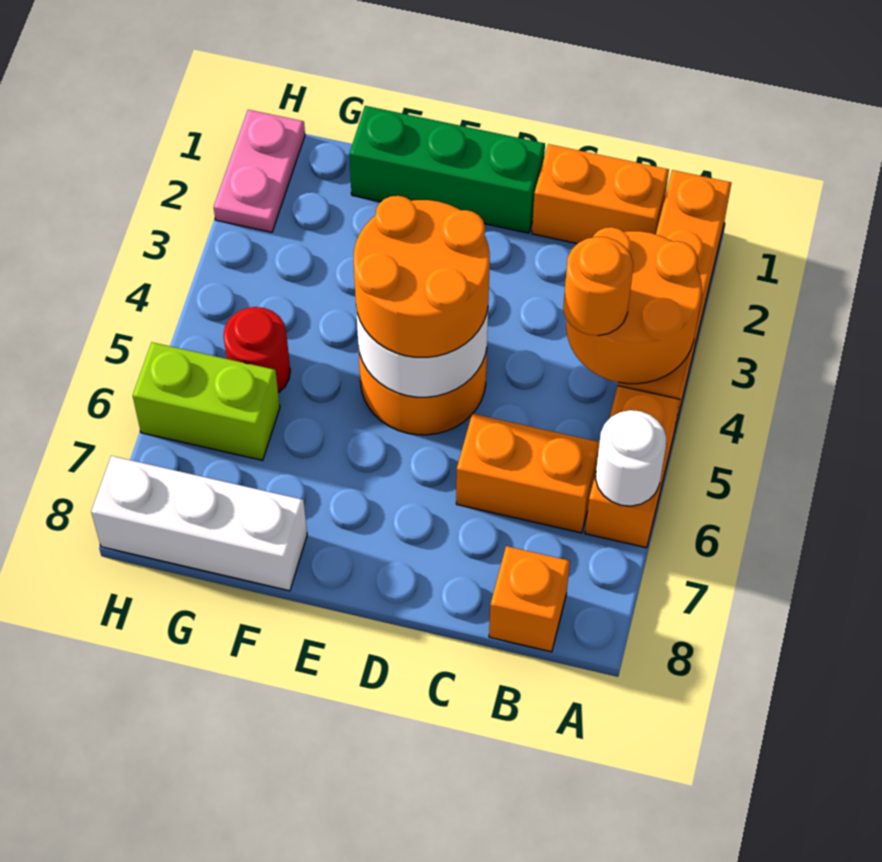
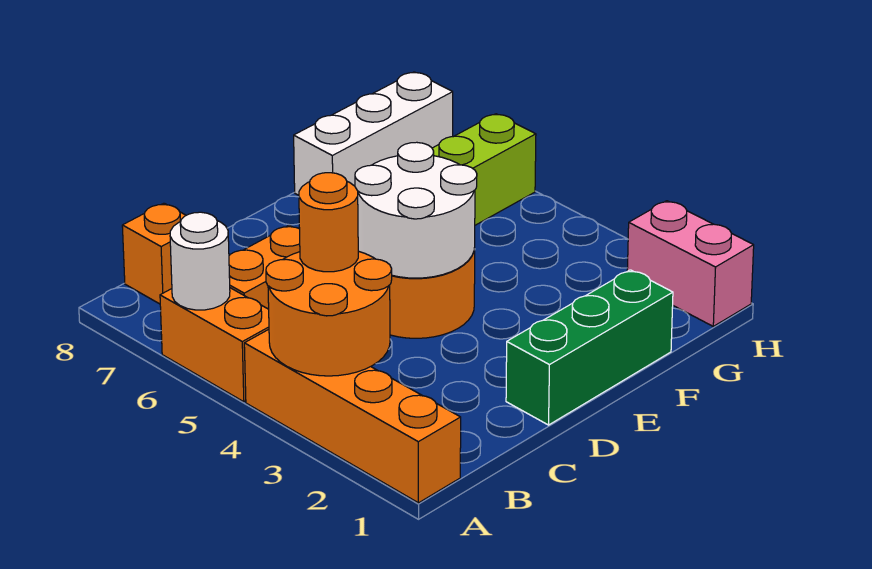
orange brick B1:C1 level 1 -> none
orange round brick D4:E5 level 3 -> none
red round brick G5 level 1 -> none
pink plate H1:H2 level 1 -> pink brick H1:H2 level 1

